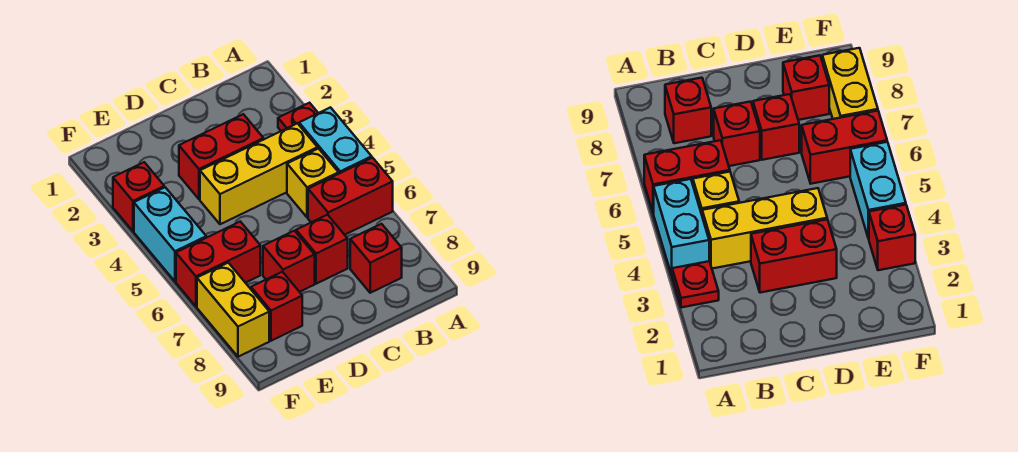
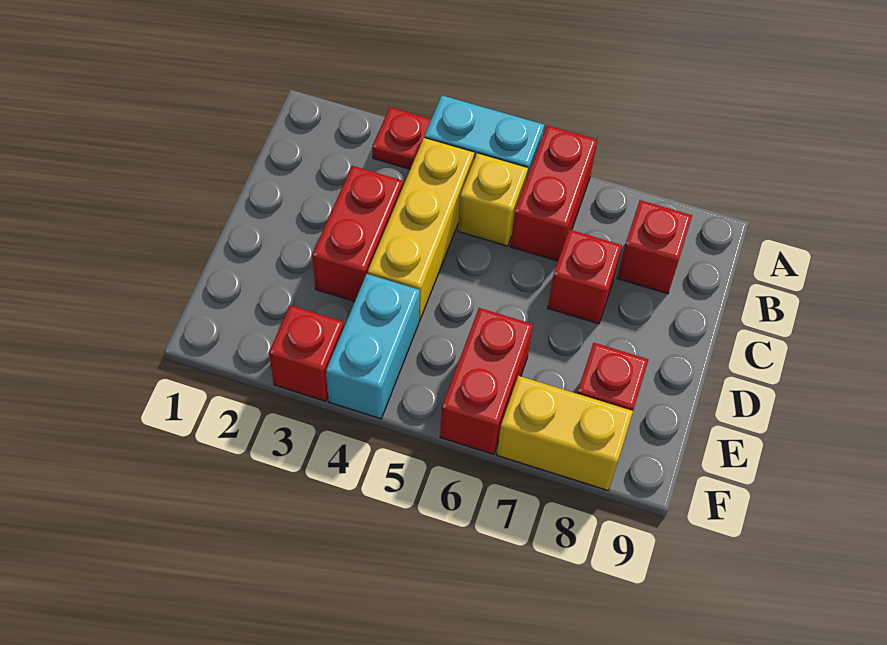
red brick D7 level 1 -> none
cyan brick F4:F5 level 1 -> cyan brick E4:F4 level 1

